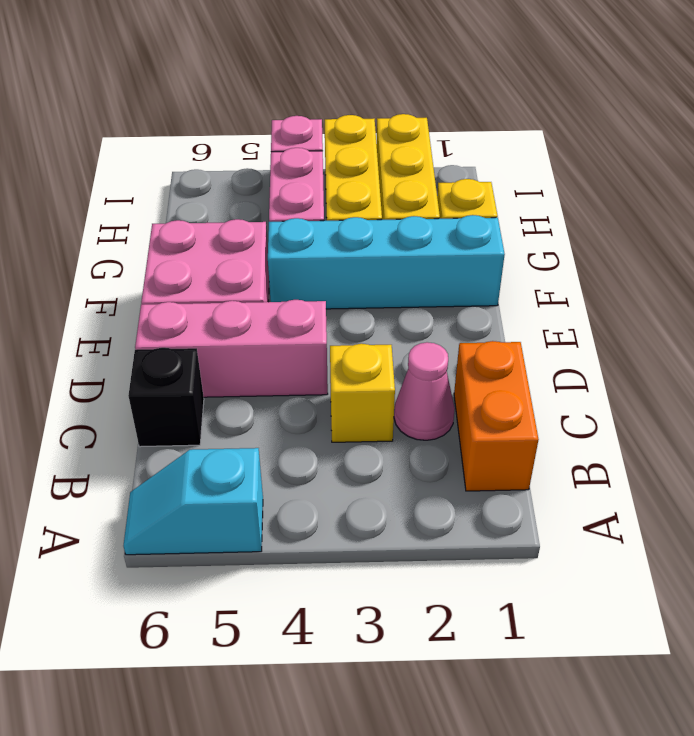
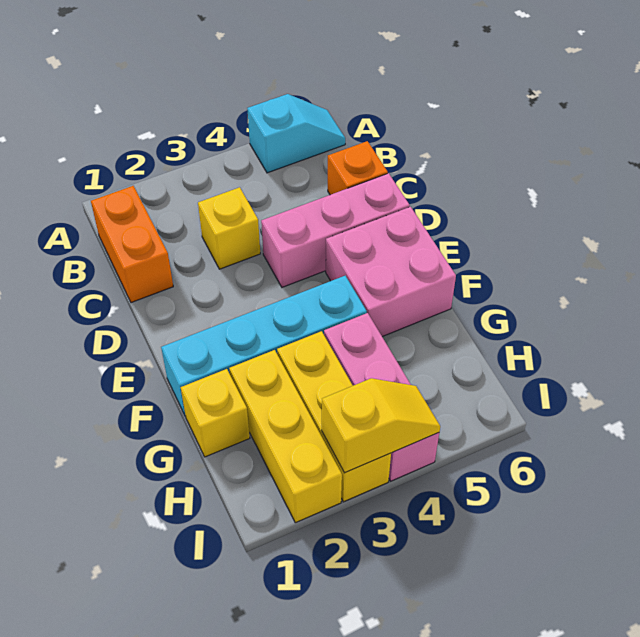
pink cone C2 level 1 -> none
black brick C6 level 1 -> orange brick C6 level 1
none -> yellow slope I3:I4 level 2 top 3

